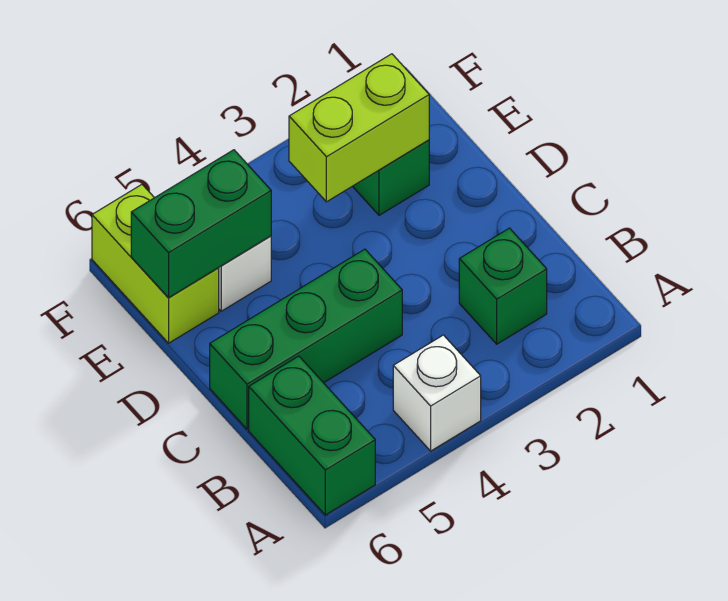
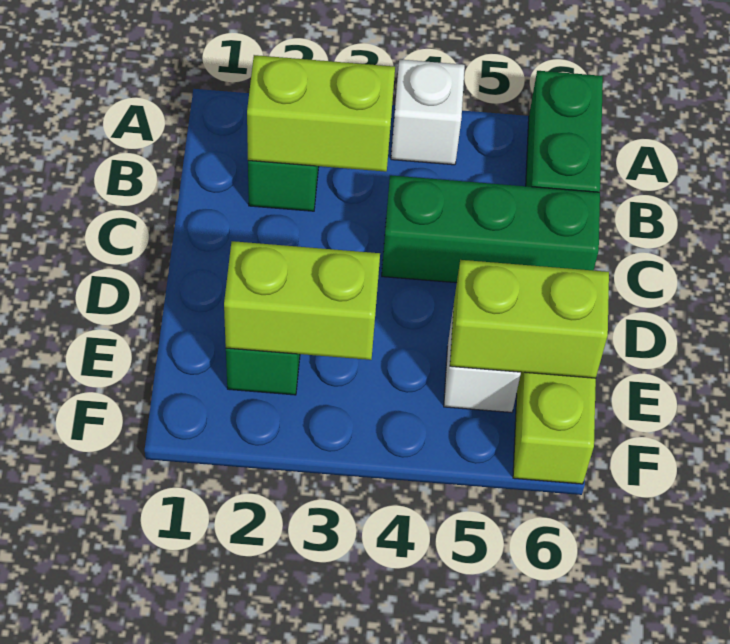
none -> lime brick B2:B3 level 2
green brick E5:E6 level 2 -> lime brick E5:E6 level 2

